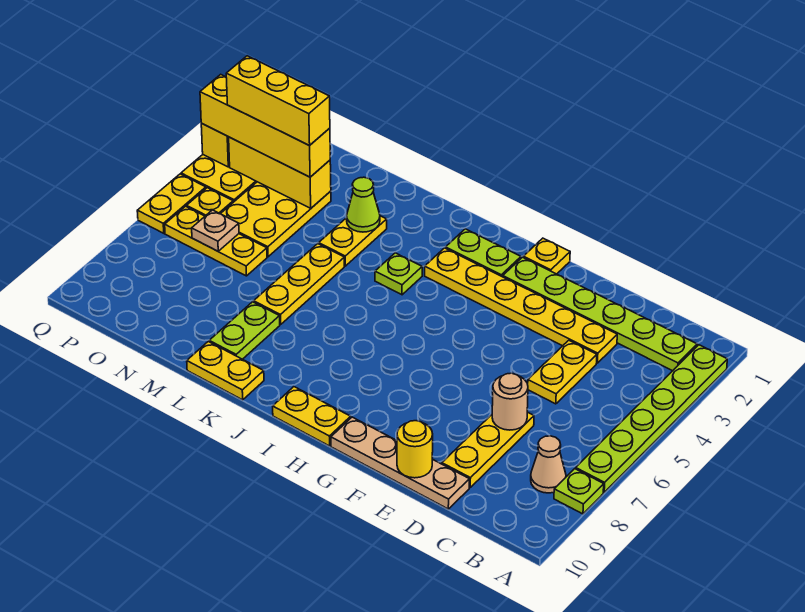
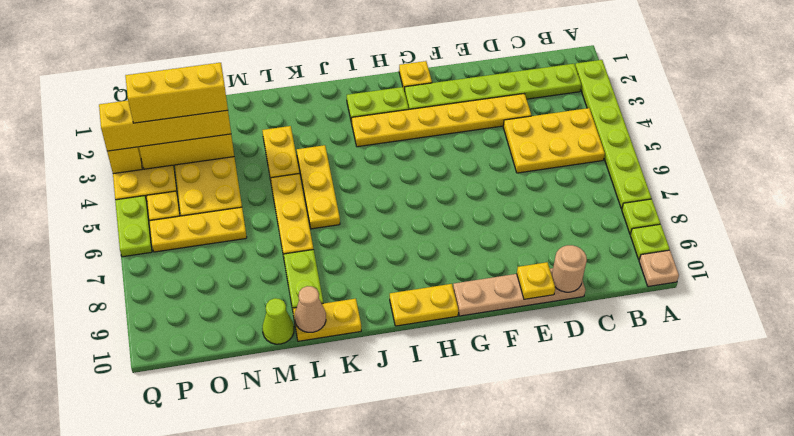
tan cone B8 level 1 -> tan cone L10 level 2
yellow plate D4:D5 level 1 -> yellow plate B4:D5 level 1
yellow plate D7:D9 level 1 -> yellow plate K4:K6 level 1
tan round brick D7 level 2 -> tan round brick D10 level 2
yellow round brick E10 level 2 -> yellow plate E10 level 2
lime plate J4 level 1 -> lime plate A9 level 1
lime cone L3 level 2 -> lime cone M10 level 1
tan plate O6 level 2 -> tan plate A10 level 1
yellow plate Q5:Q6 level 1 -> lime plate Q5:Q6 level 1

